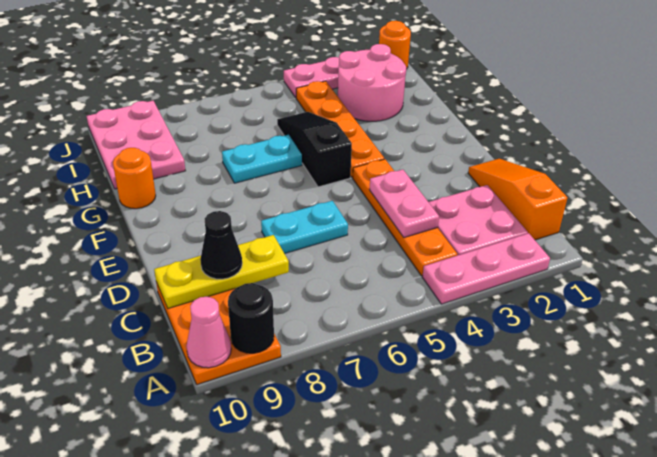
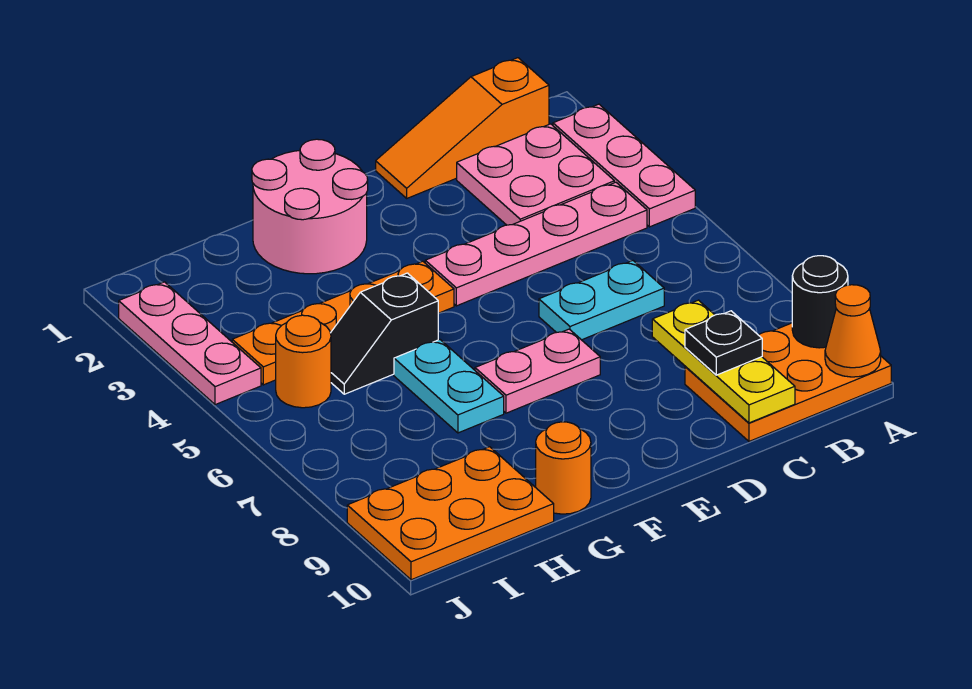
pink cone A10 level 2 -> orange cone A10 level 2
orange plate B4:E4 level 1 -> pink plate B4:E4 level 1
pink plate C4:D4 level 2 -> pink plate E7:F7 level 1
black cone C9 level 3 -> black plate C9 level 3
cyan plate D6:D7 level 1 -> cyan plate C6:D6 level 1
black slope F5:H5 level 1 top F -> black slope G5:H5 level 1 top G
pink round brick H2:I3 level 1 -> pink round brick F1:G2 level 1
pink plate H9:J10 level 1 -> orange plate H9:J10 level 1
orange round brick J1 level 1 -> orange round brick I5 level 1

